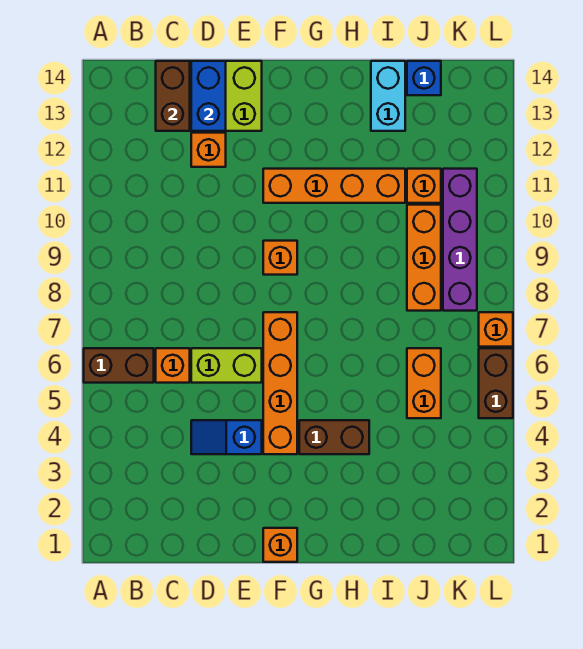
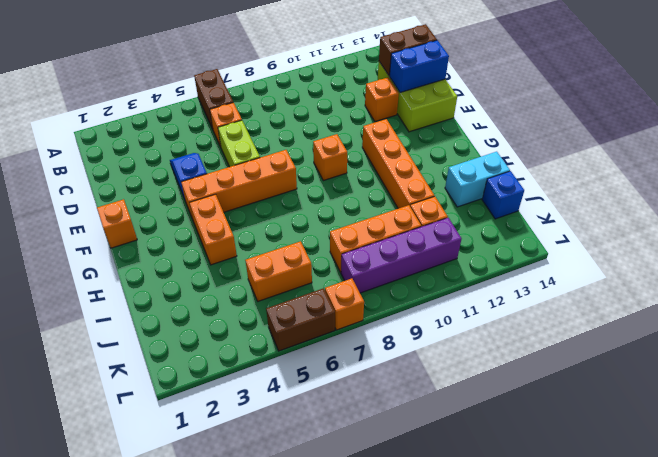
brown brick G4:H4 level 1 -> orange brick G4:H4 level 1

